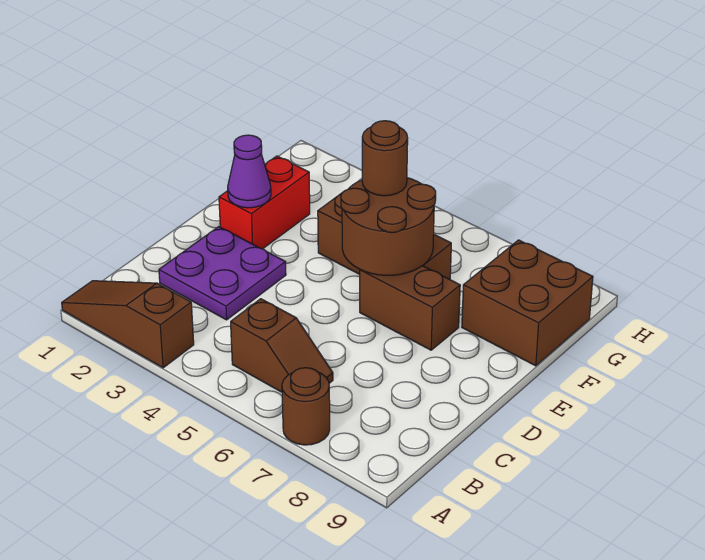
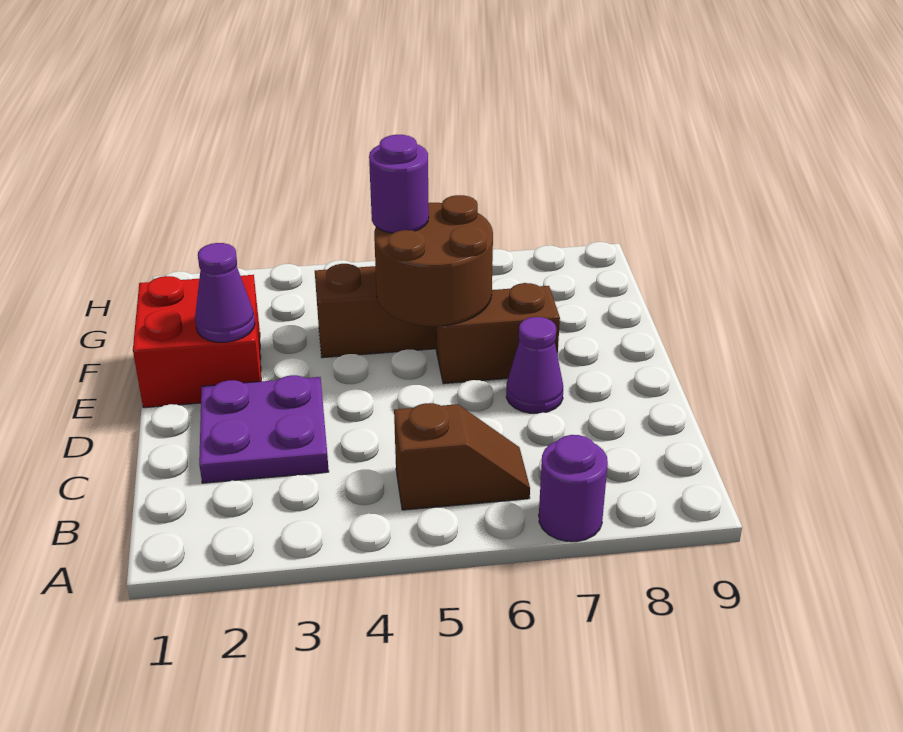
brown slope A1:A3 level 1 top 3 -> none
brown round brick A7 level 1 -> purple round brick A7 level 1
none -> purple cone D7 level 1
red brick E2:F2 level 1 -> red brick E1:F2 level 1
brown round brick F5 level 3 -> purple round brick F5 level 3
brown brick F8:G9 level 1 -> none

